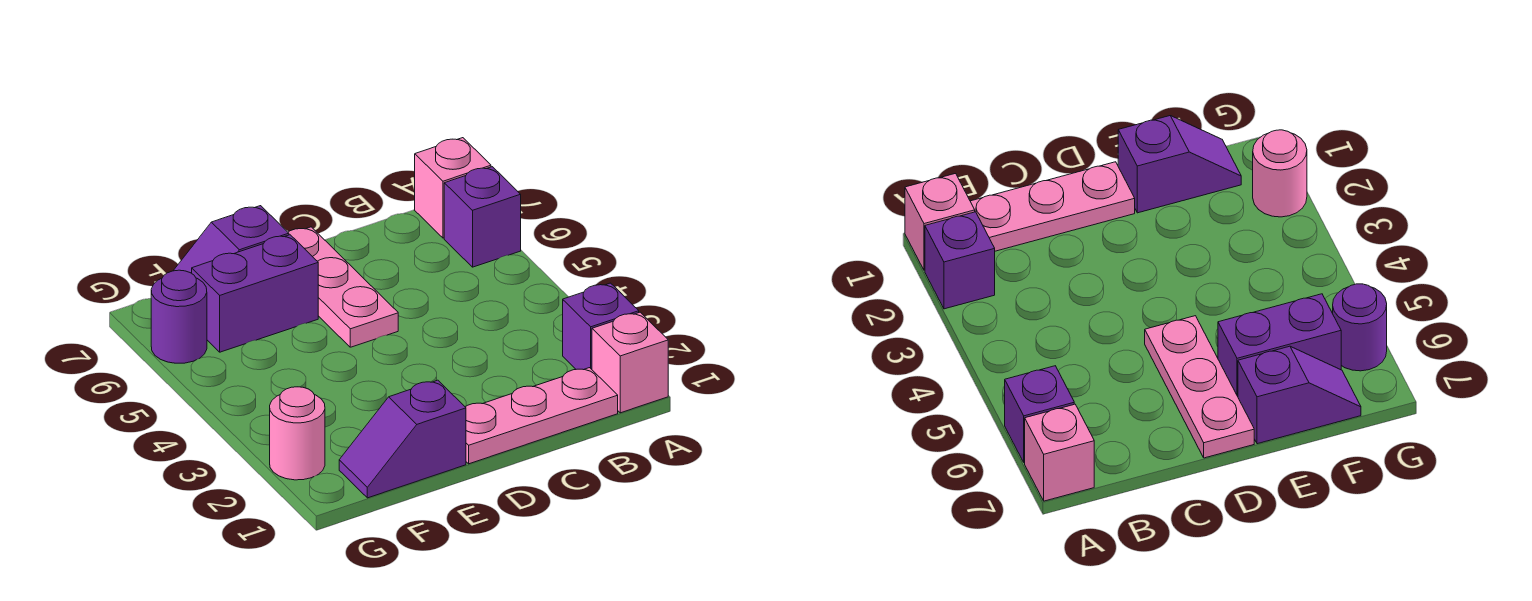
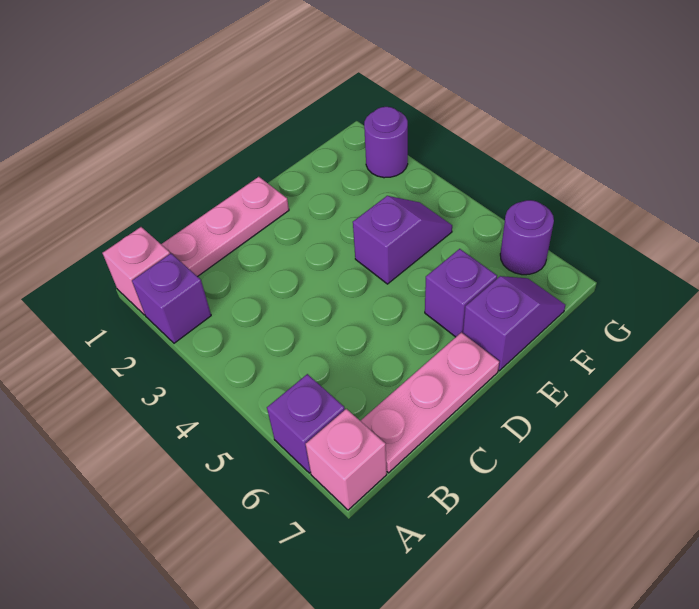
pink plate D5:D7 level 1 -> pink plate B7:D7 level 1
purple slope E1:F1 level 1 top E -> purple slope E4:F4 level 1 top E
purple brick E6:F6 level 1 -> purple brick E6 level 1
pink round brick G2 level 1 -> purple round brick G2 level 1

